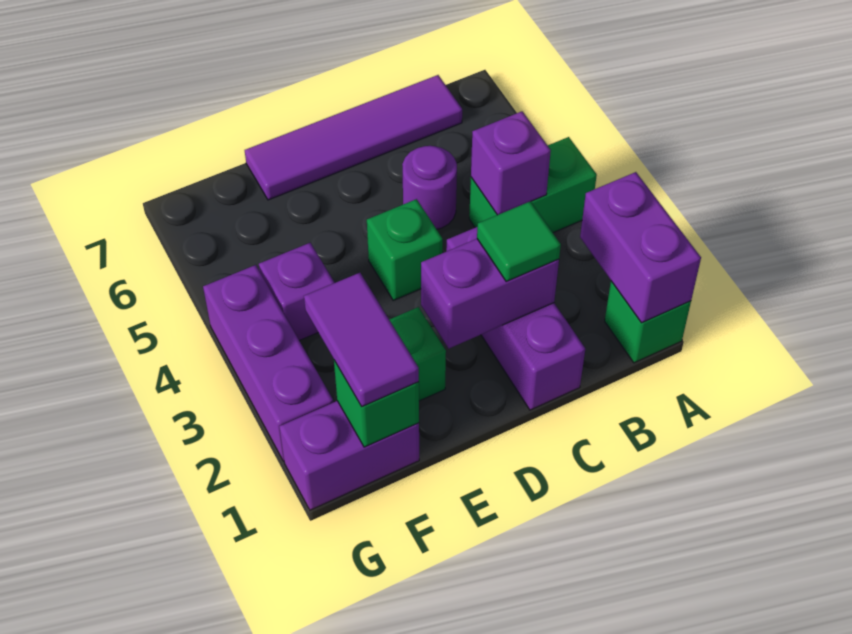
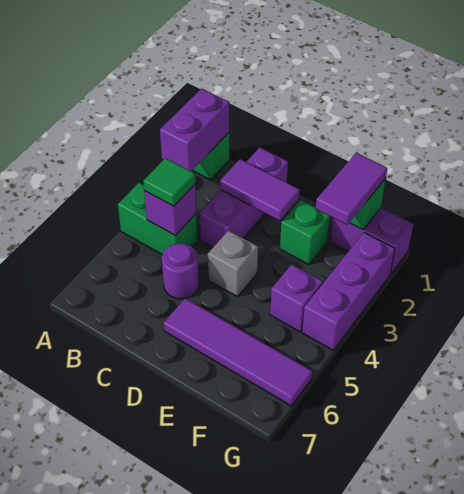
purple tile B7:E7 level 1 -> purple tile D6:G6 level 1
purple brick C2:D2 level 2 -> purple tile C2:D2 level 2
green tile C2 level 3 -> green tile B4 level 3
green brick D4 level 1 -> grey brick D4 level 1

